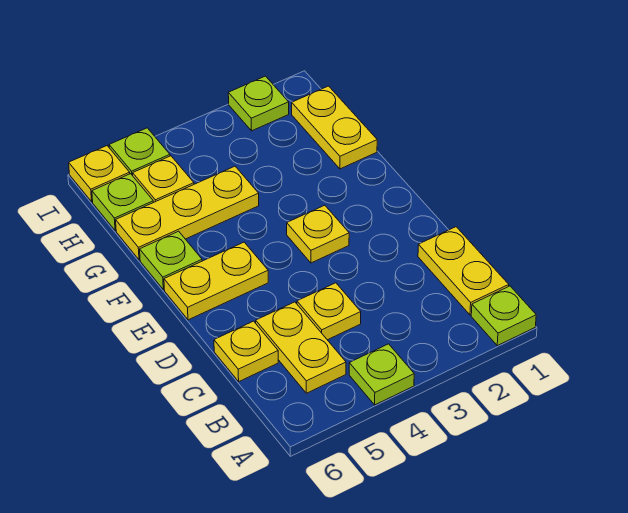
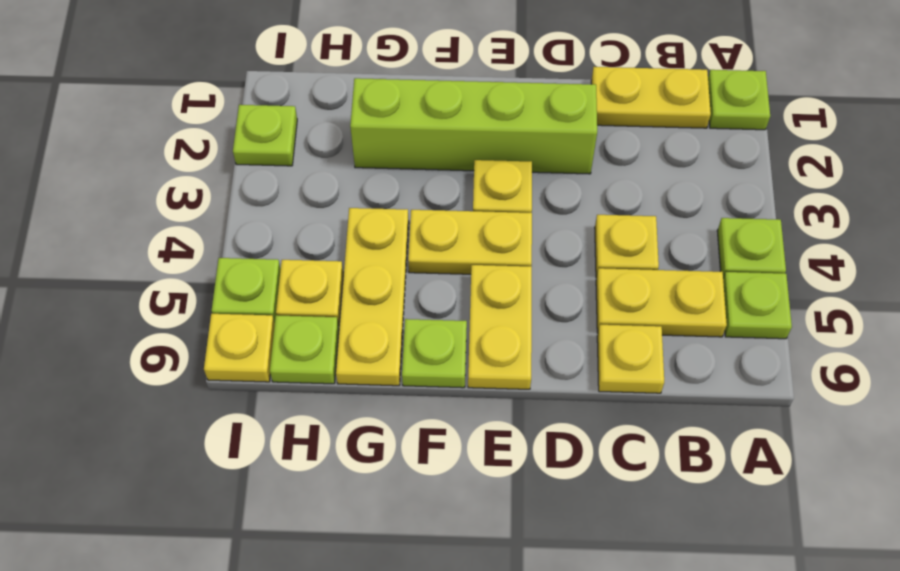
none -> lime plate A5 level 1
none -> lime brick D2:G2 level 1
yellow plate G1:H1 level 1 -> yellow plate E4:F4 level 1

